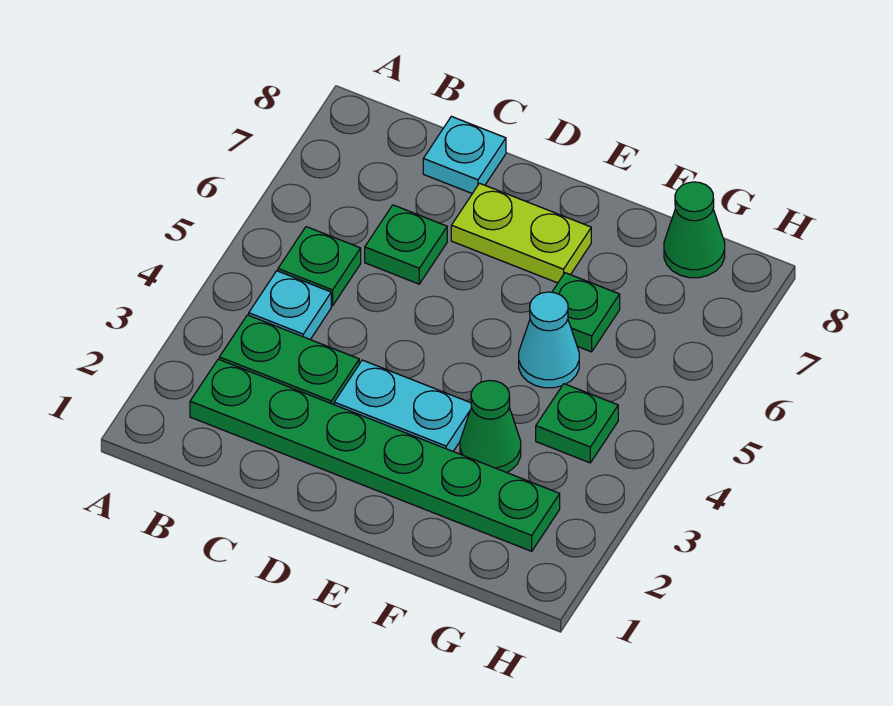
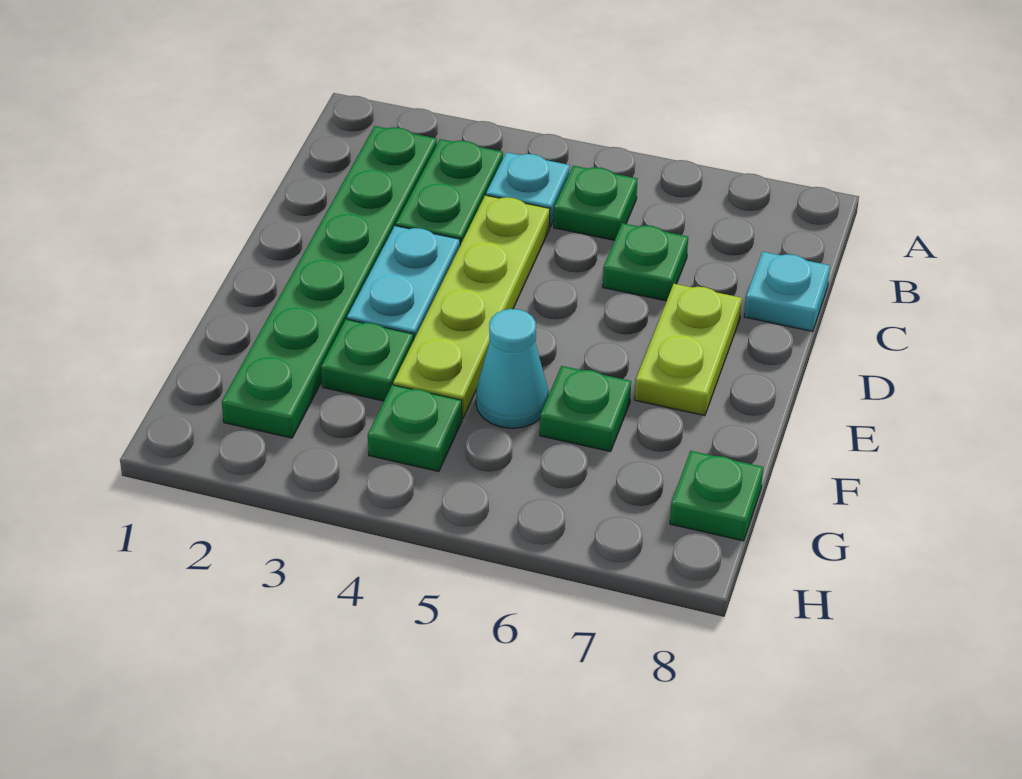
none -> lime plate C4:F4 level 1
green cone F3 level 1 -> green plate F3 level 1
green cone G8 level 1 -> green plate G8 level 1

